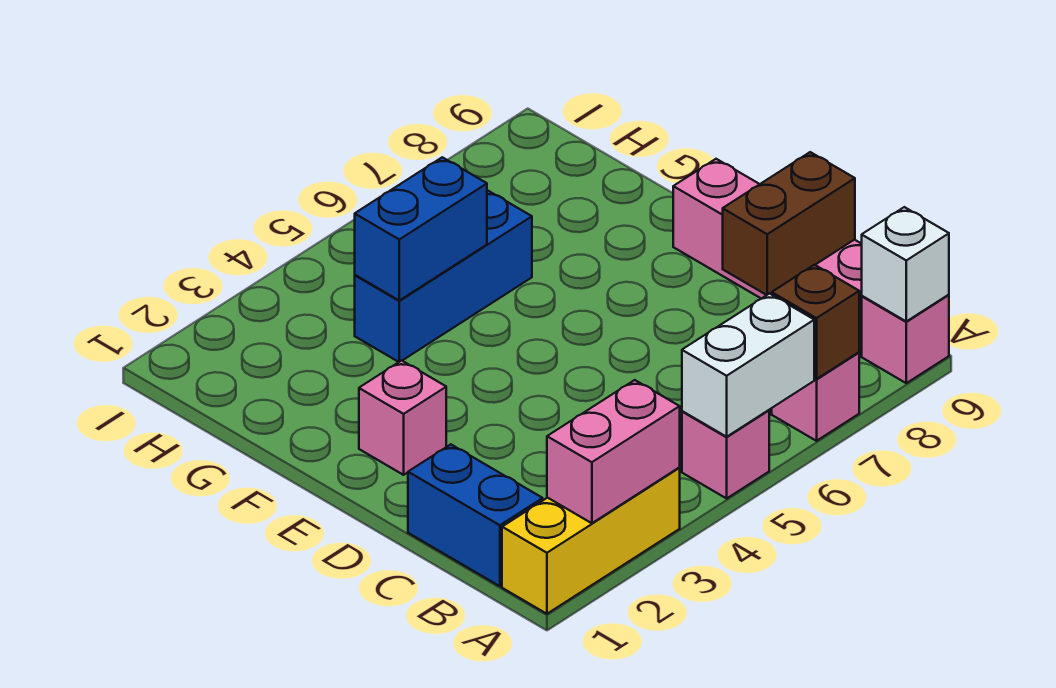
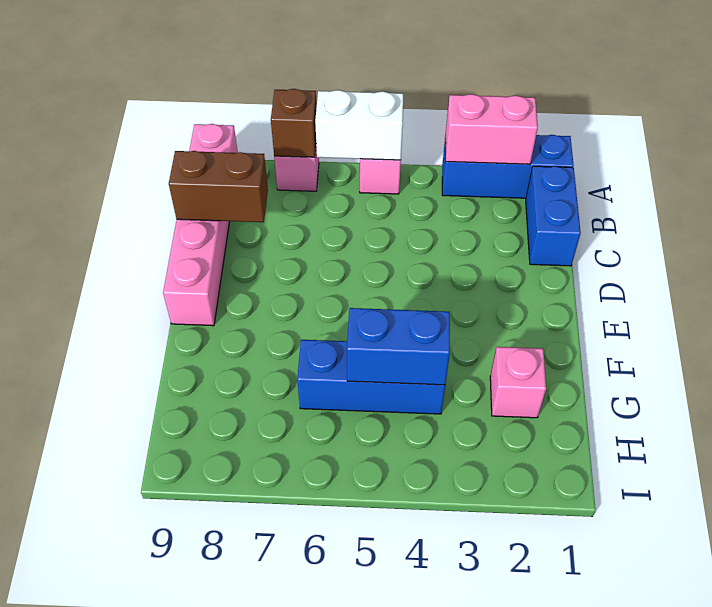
yellow brick A1:A3 level 1 -> blue brick A1:A3 level 1
white brick A9 level 2 -> none
pink brick E2 level 1 -> pink brick G2 level 1

